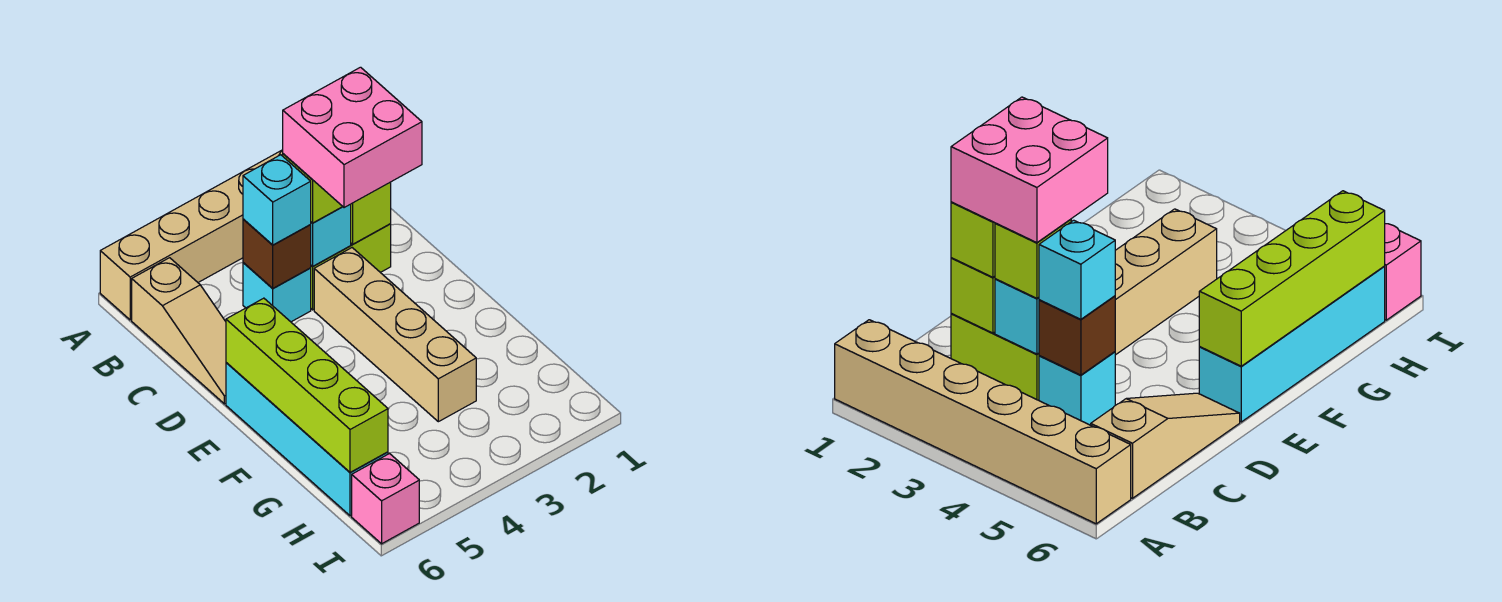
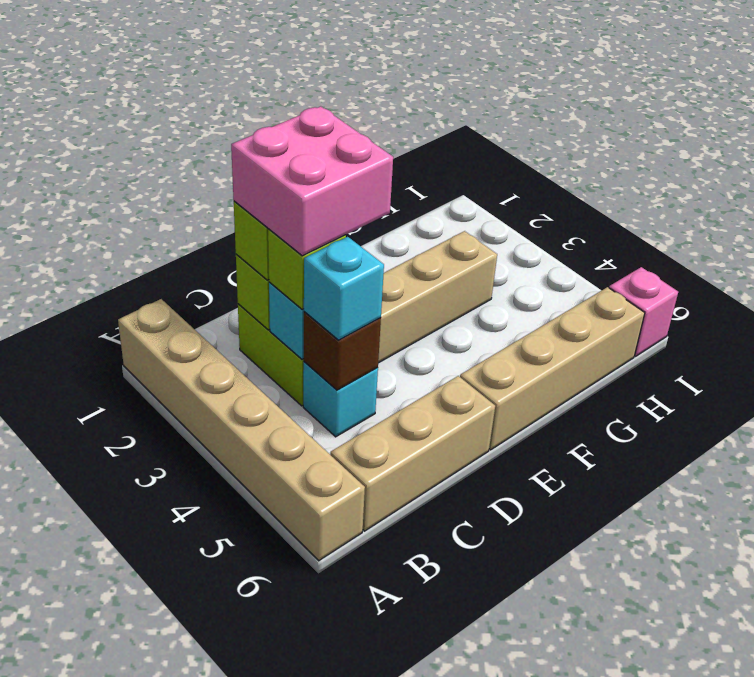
tan slope B6:D6 level 1 top B -> tan brick B6:D6 level 1
cyan brick E6:H6 level 1 -> tan brick E6:H6 level 1
lime brick E6:H6 level 2 -> none

